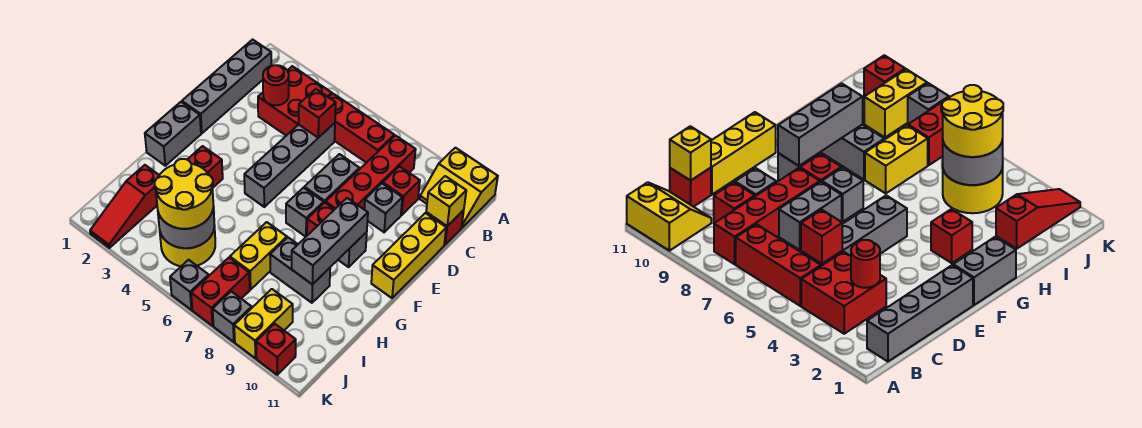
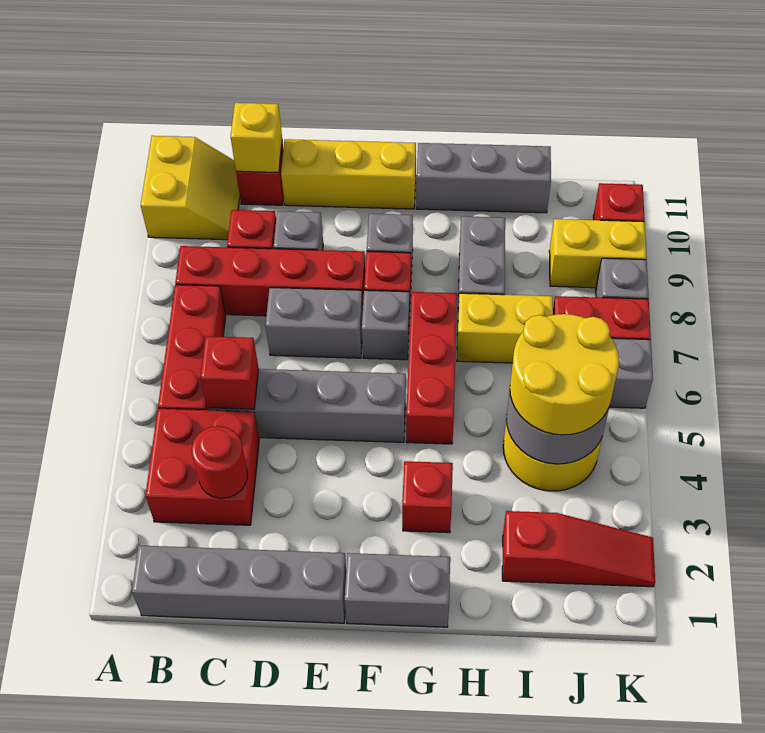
grey brick F9:H9 level 2 -> grey brick G11:I11 level 1
none -> red brick G5:G7 level 1

